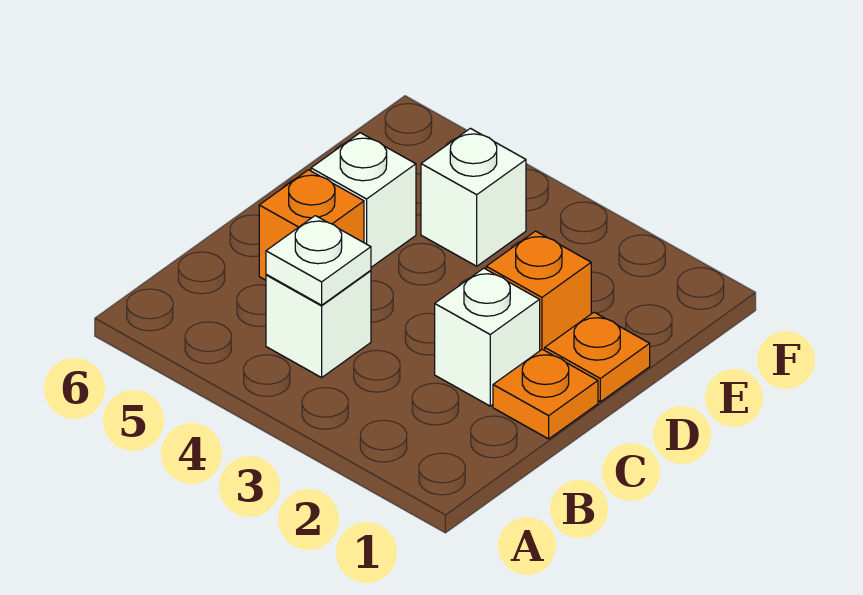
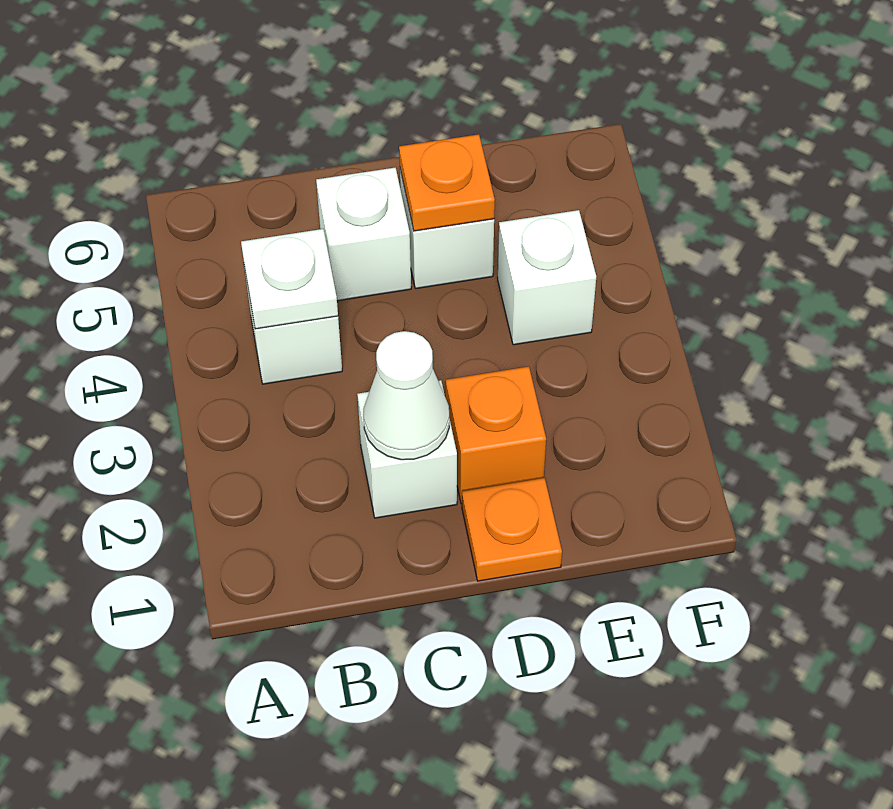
orange plate C1 level 1 -> orange plate D5 level 2
none -> white cone C2 level 2
orange brick C5 level 1 -> white brick C5 level 1

